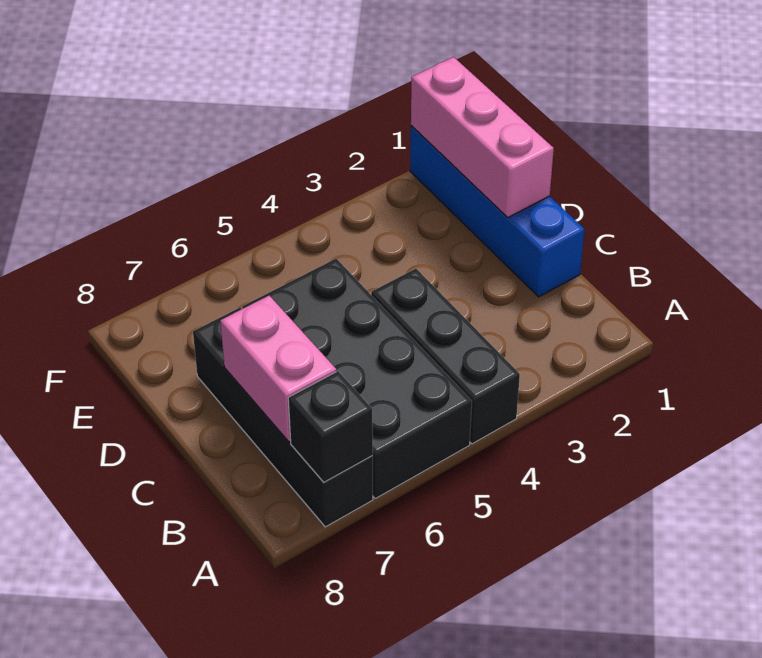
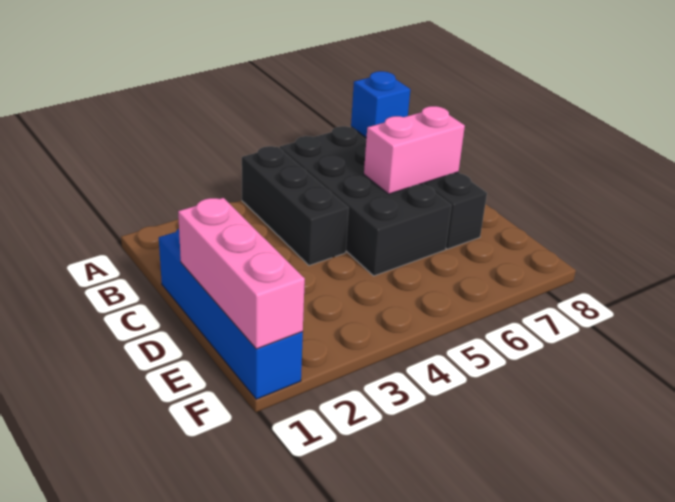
black brick A7 level 2 -> blue brick A7 level 2
pink brick B7:C7 level 2 -> pink brick C6:C7 level 2

